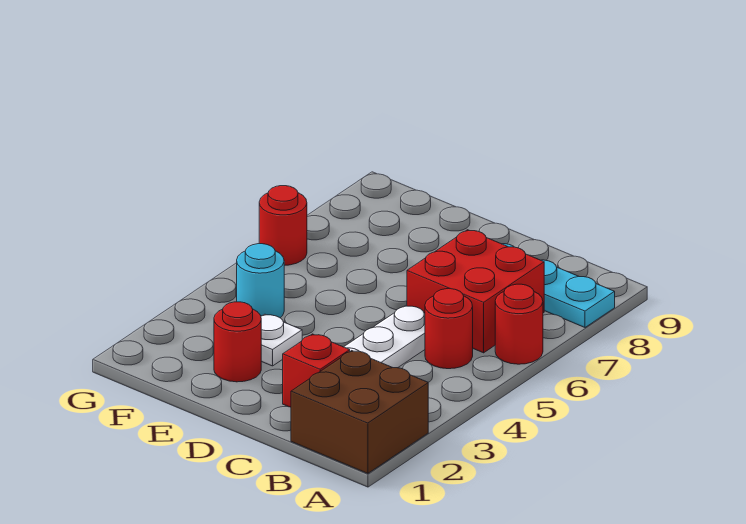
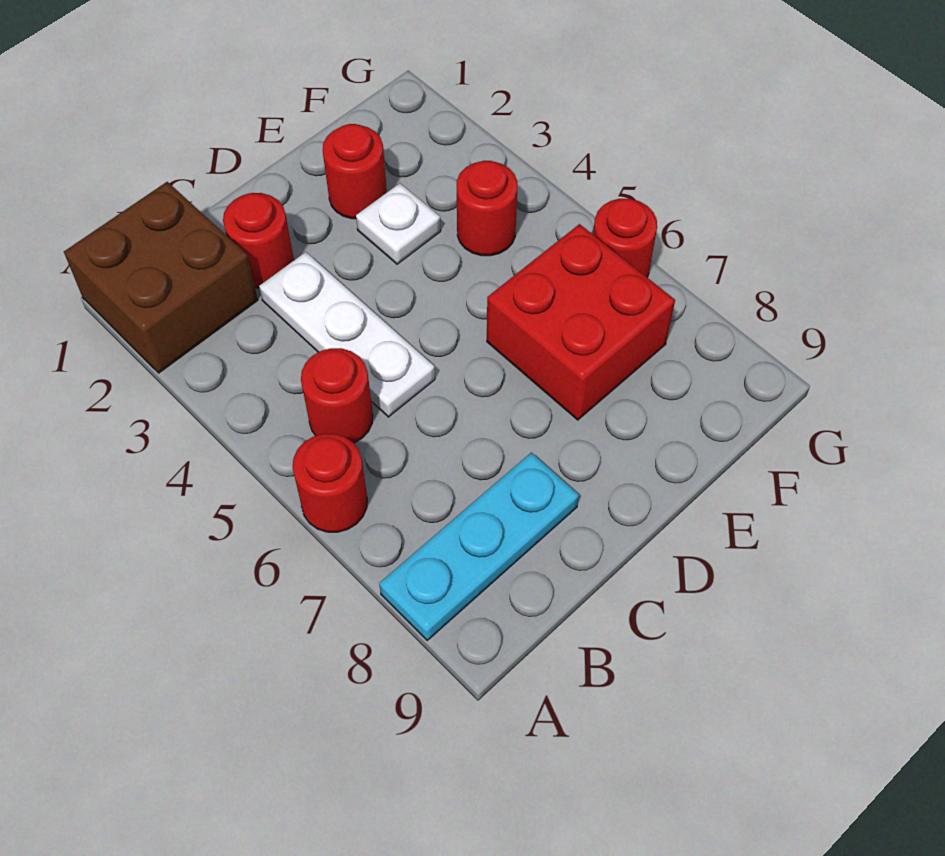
red brick B6:C7 level 1 -> red brick E6:F7 level 1
red brick C2 level 1 -> red round brick C2 level 1
cyan round brick F4 level 1 -> red round brick F4 level 1

